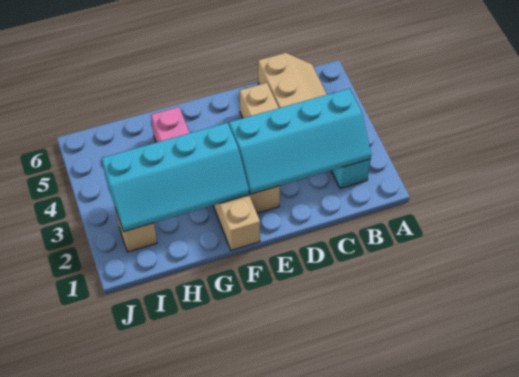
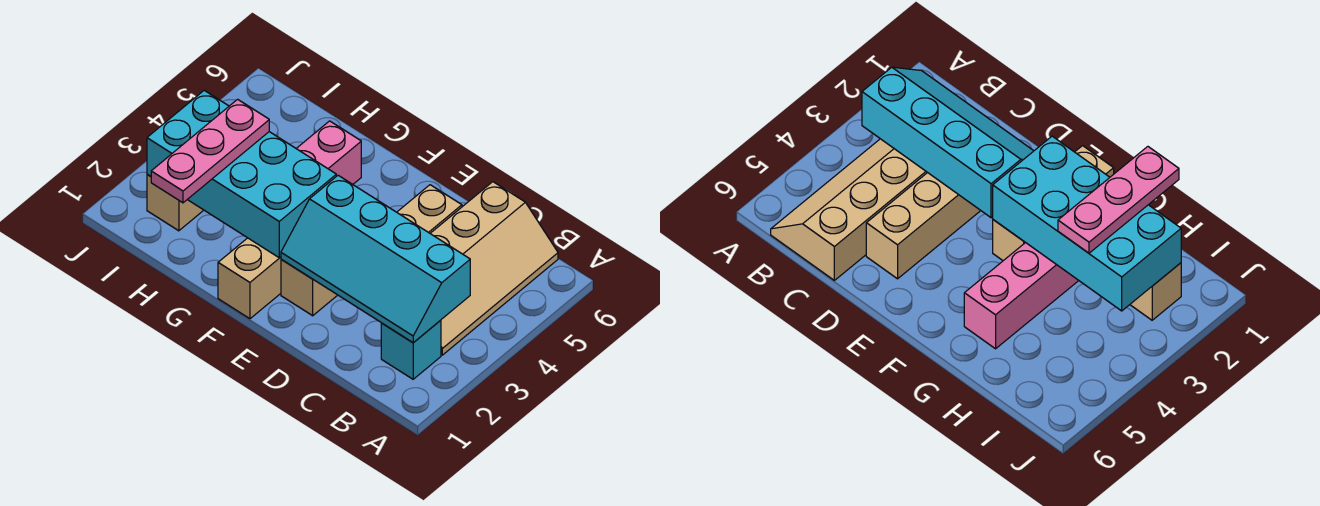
cyan slope F2:I3 level 2 top 3 -> cyan brick F2:I3 level 2
none -> pink plate H1:H3 level 3

